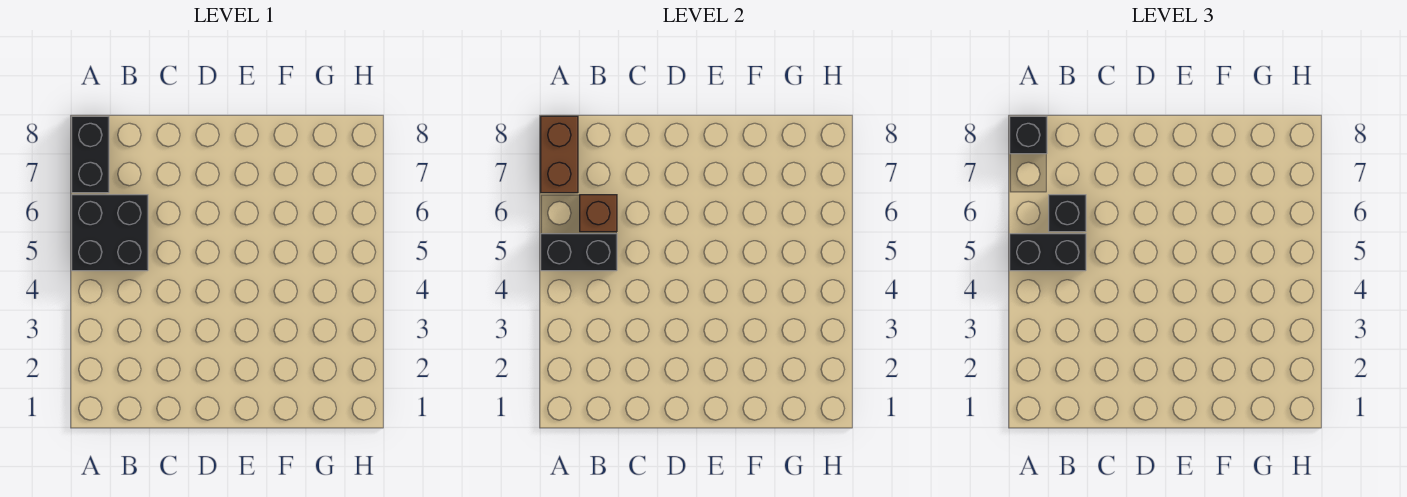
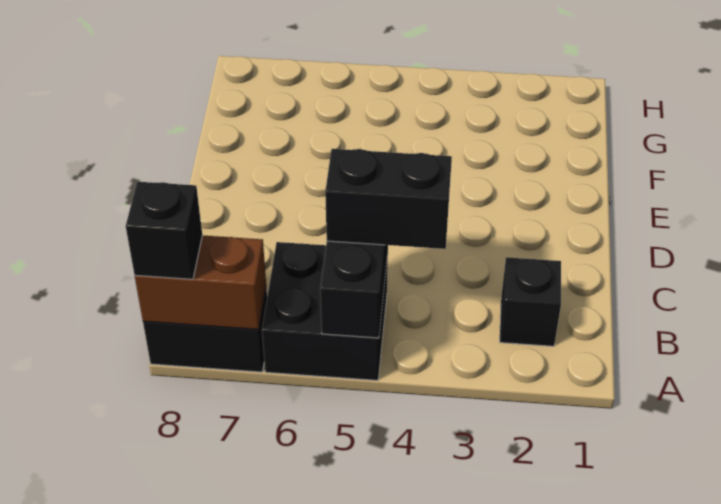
black brick A5:B5 level 3 -> black brick B4:B5 level 3
brown brick B6 level 2 -> none
black brick B6 level 3 -> black brick B2 level 1

